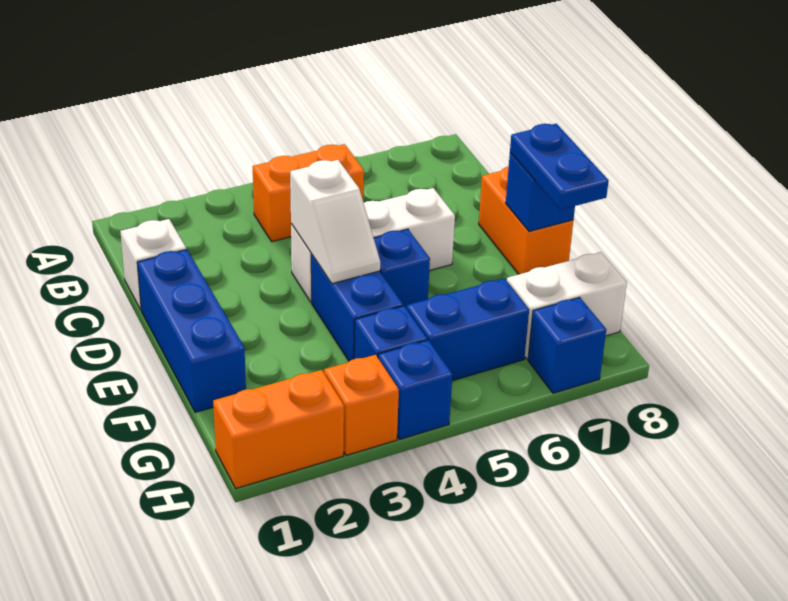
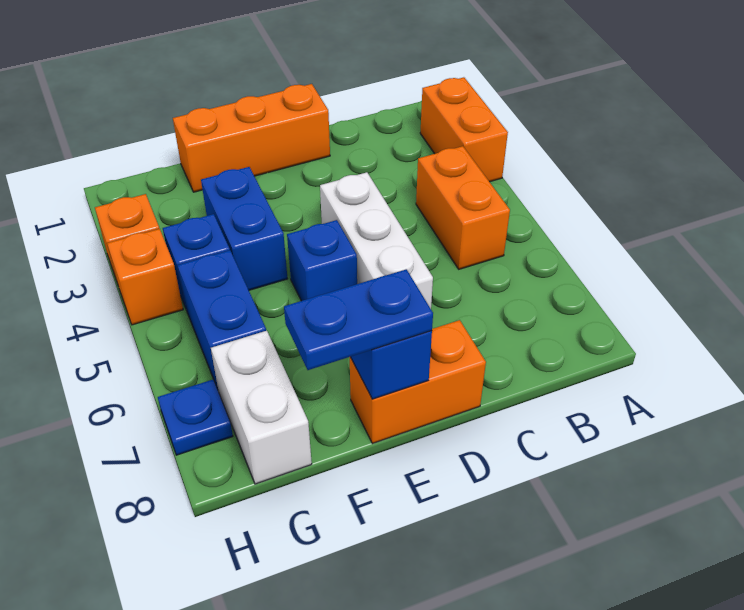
white brick C1 level 1 -> none
blue brick D1:F1 level 1 -> orange brick D1:F1 level 1
white slope D4:E4 level 2 top D -> none
blue brick E4:F4 level 1 -> blue brick F3:F4 level 1
orange brick H1:H2 level 1 -> orange brick A2:A3 level 1
blue brick H4 level 1 -> orange brick H4 level 1
blue brick H7 level 1 -> blue plate H7 level 1

